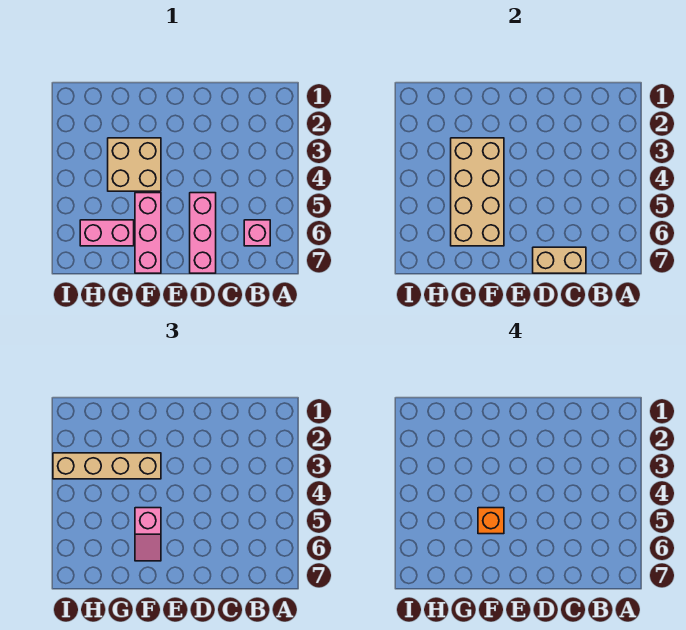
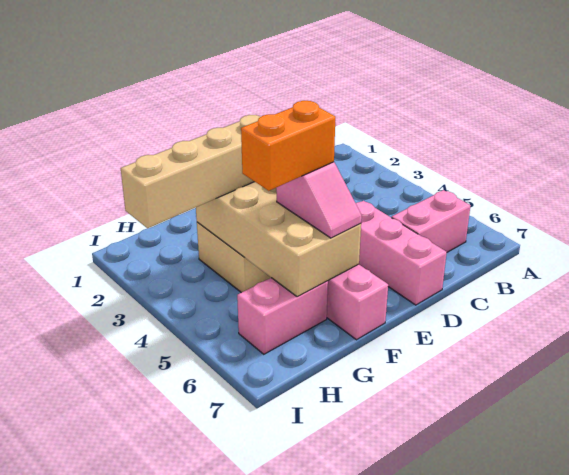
pink brick B6 level 1 -> pink brick B6:C6 level 1
tan brick C7:D7 level 2 -> none
orange brick F5 level 4 -> orange brick F5:G5 level 4

